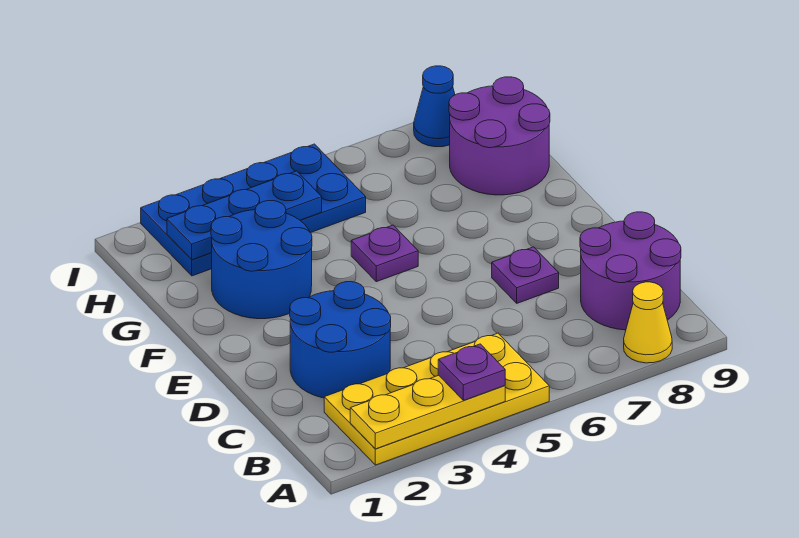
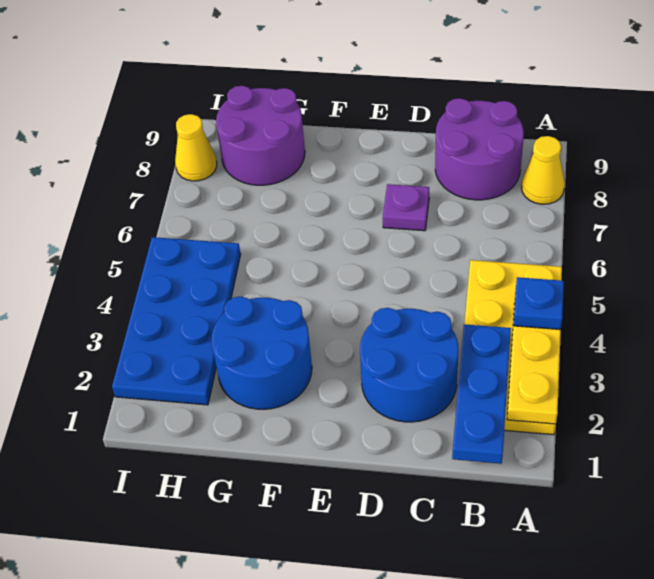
purple plate A4 level 3 -> blue plate A4 level 3
purple plate F5 level 1 -> none
blue plate H2:H4 level 2 -> blue plate B1:B3 level 2
blue cone I8 level 1 -> yellow cone I8 level 1

